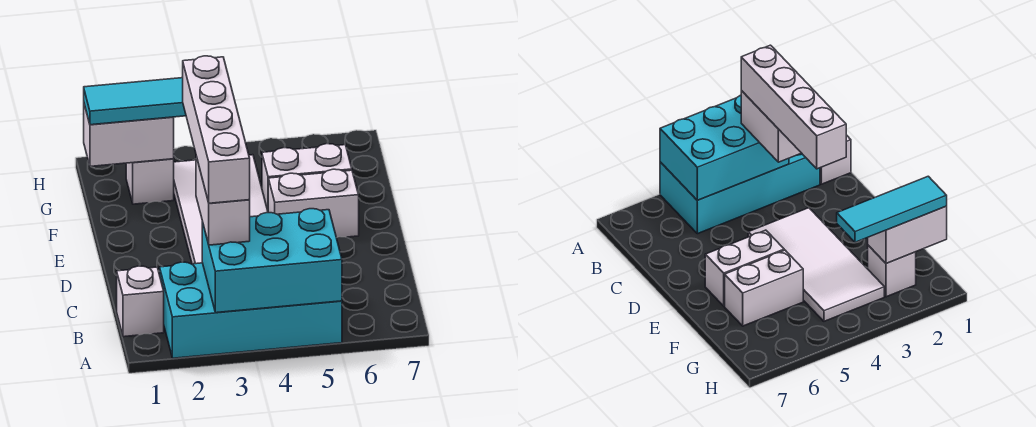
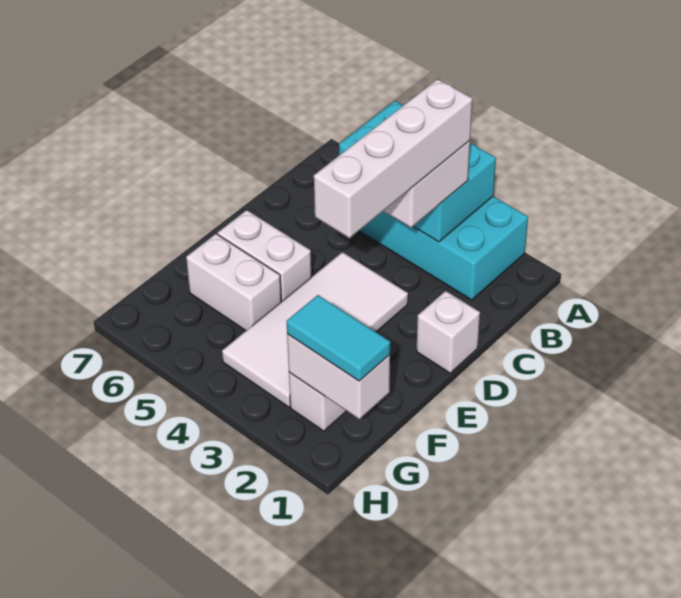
white brick B1 level 1 -> white brick D1 level 1
cyan tile G1:G3 level 3 -> cyan tile G1:G2 level 3

